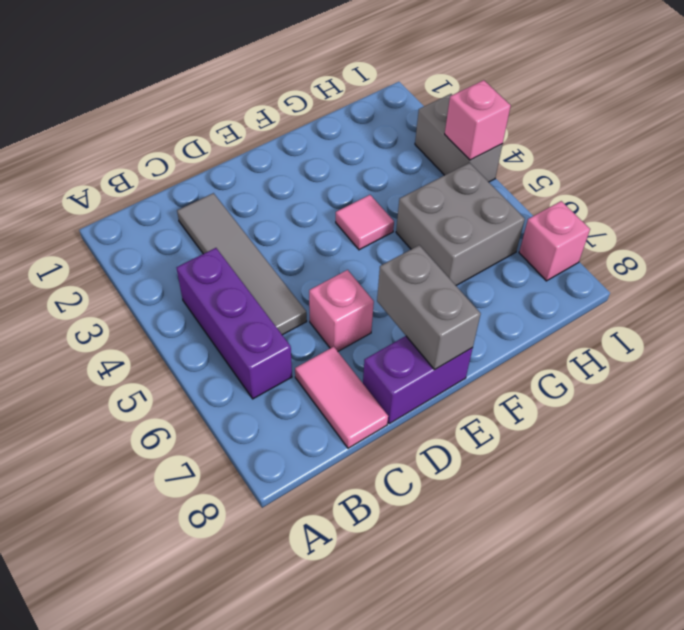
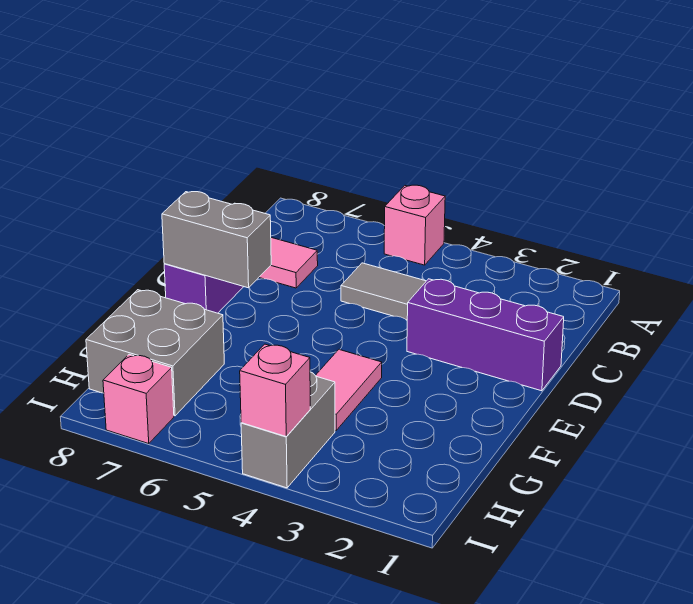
purple brick B4:B6 level 1 -> purple brick D1:D3 level 1
pink brick D6 level 1 -> pink brick A5 level 1
pink tile F4 level 1 -> pink tile F4:G4 level 1
grey brick G5:H6 level 1 -> grey brick G7:H8 level 1
grey brick I3:I4 level 1 -> grey brick H4:I4 level 1

